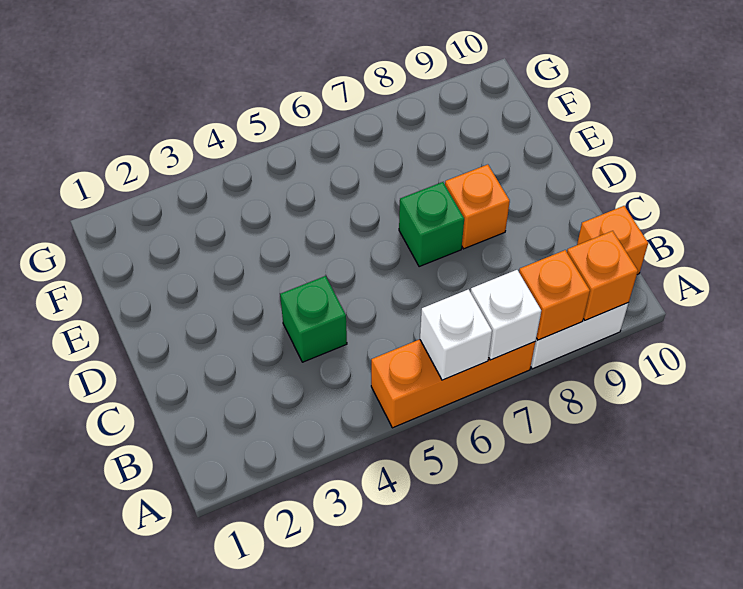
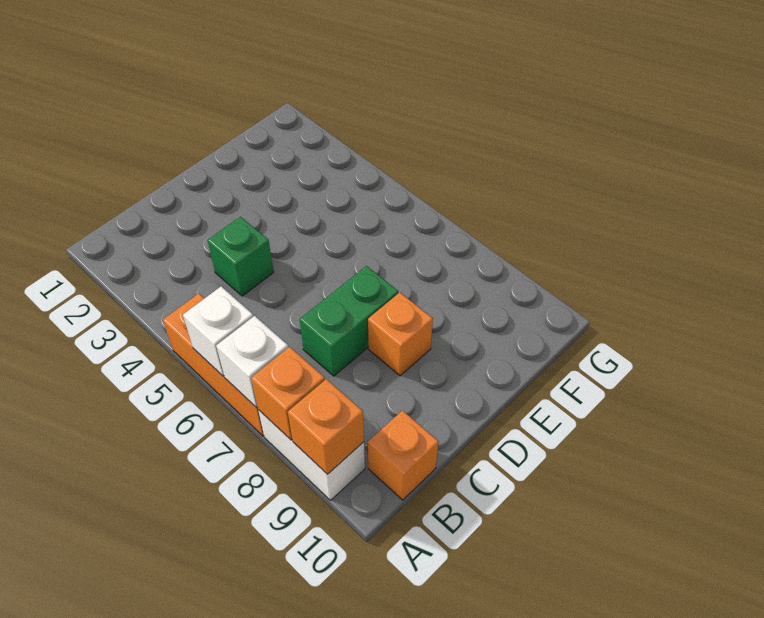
green brick D7 level 1 -> green brick C7:D7 level 1

